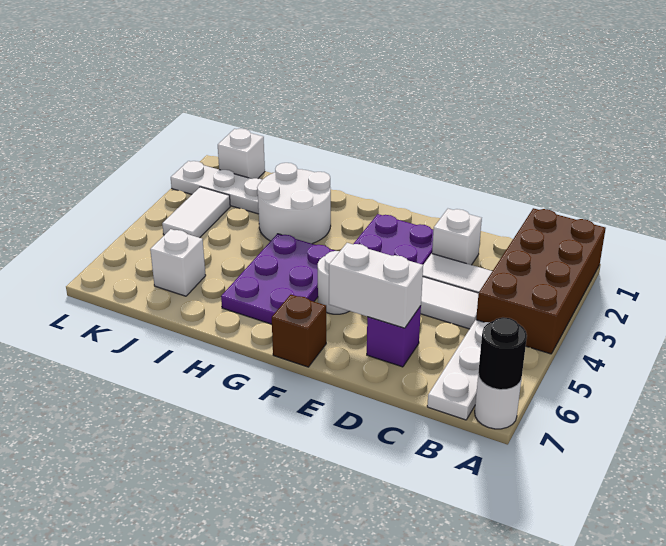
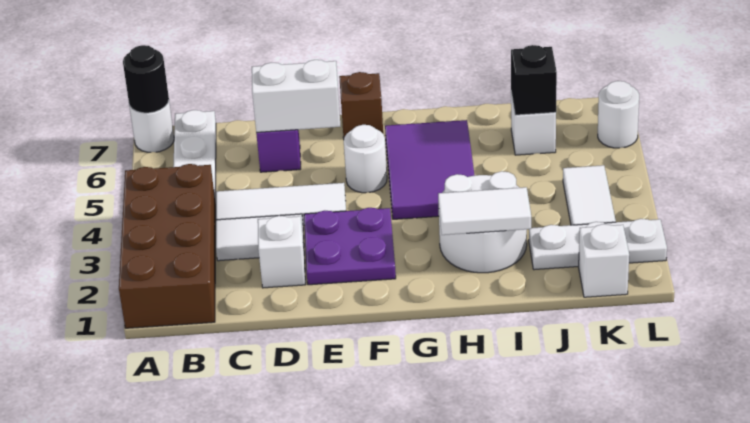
purple plate G4:H6 level 1 -> purple tile G4:H6 level 1
none -> white tile H2:I2 level 2
none -> black brick J6 level 2
none -> white round brick L6 level 1

